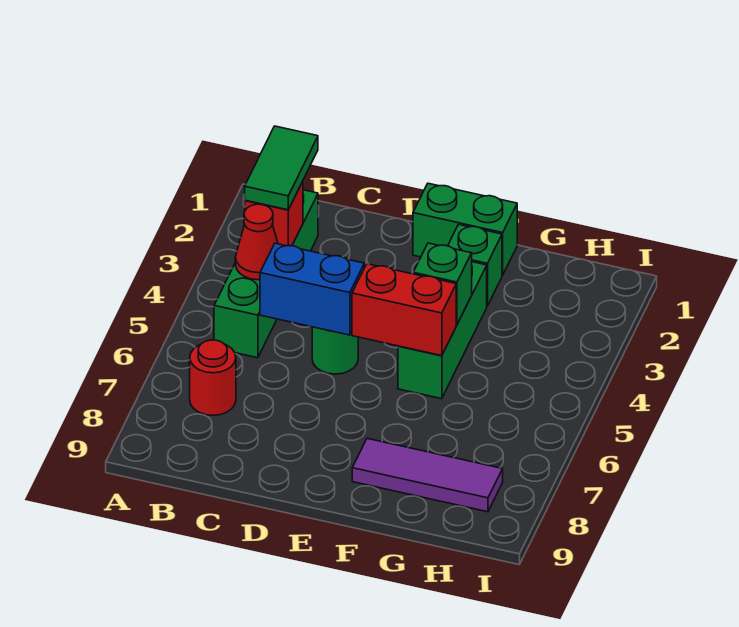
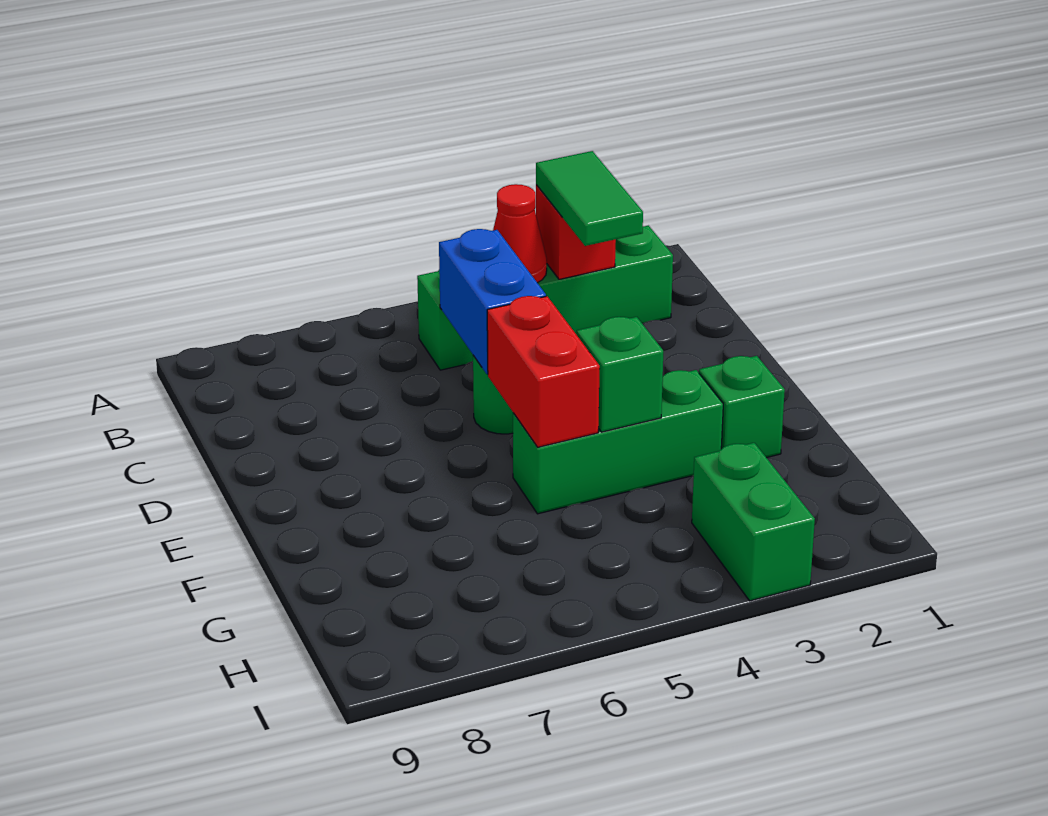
green tile B2:B3 level 3 -> green tile B3:C3 level 3
red round brick B7 level 1 -> none
green brick E1:F1 level 1 -> green brick H3:I3 level 1
purple tile F8:H8 level 1 -> none

